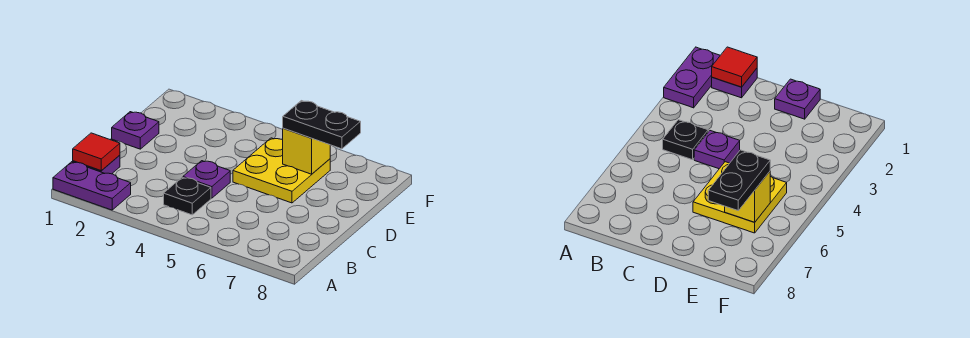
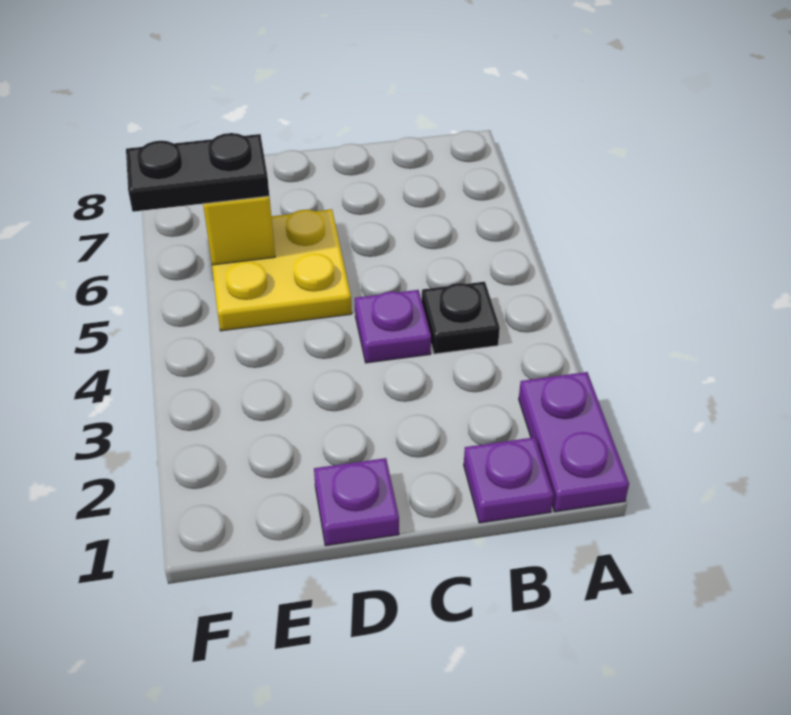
red tile B1 level 2 -> none
black plate E6:E7 level 3 -> black plate E6:F6 level 3

